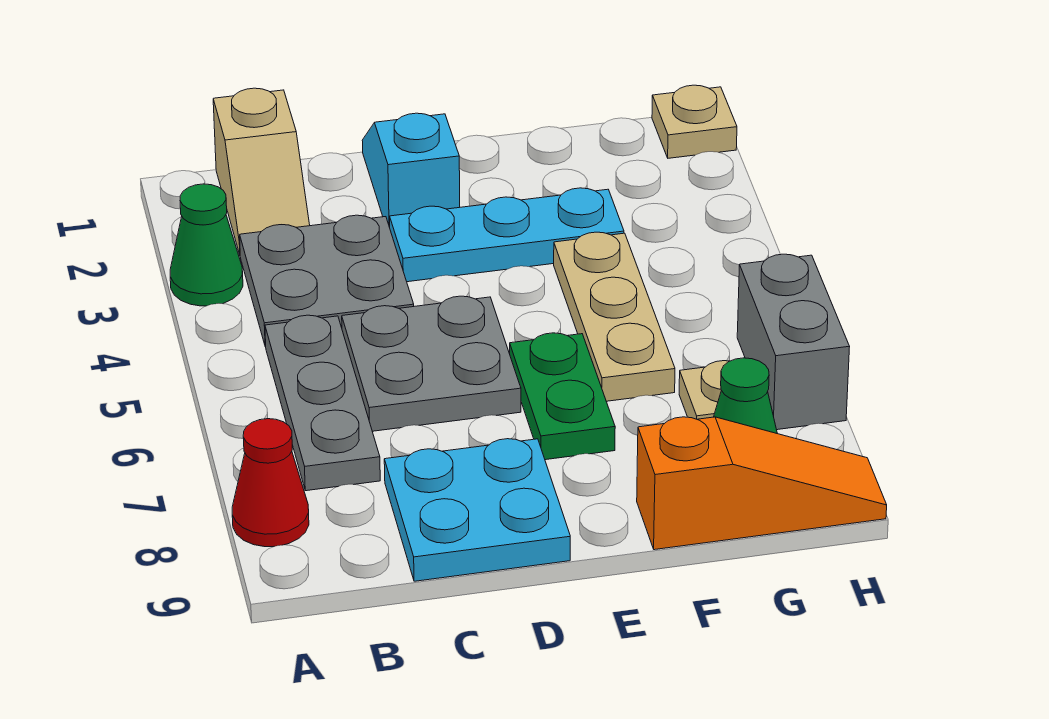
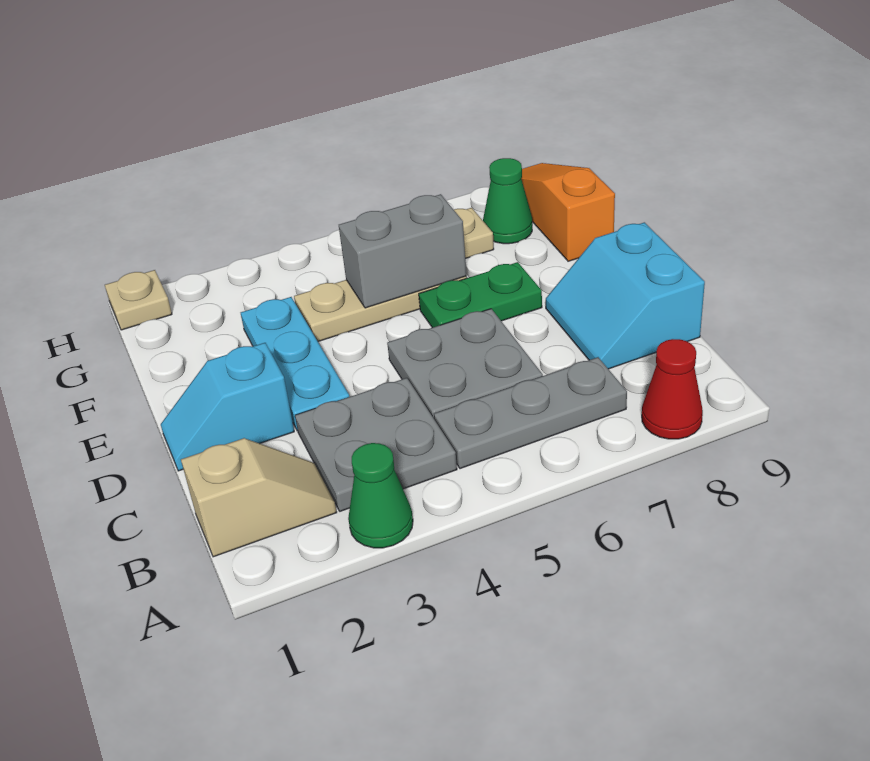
cyan plate C8:D9 level 1 -> cyan slope C8:D9 level 1 top 9
grey brick H6:H7 level 1 -> grey brick F5:F6 level 2

